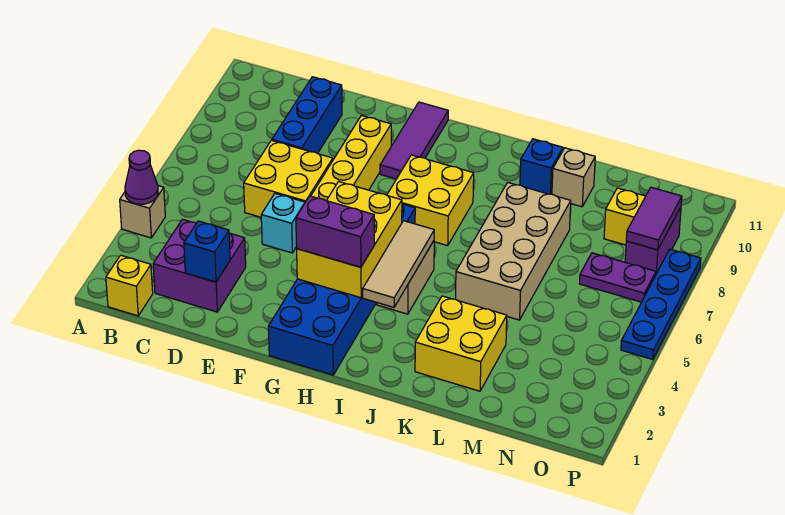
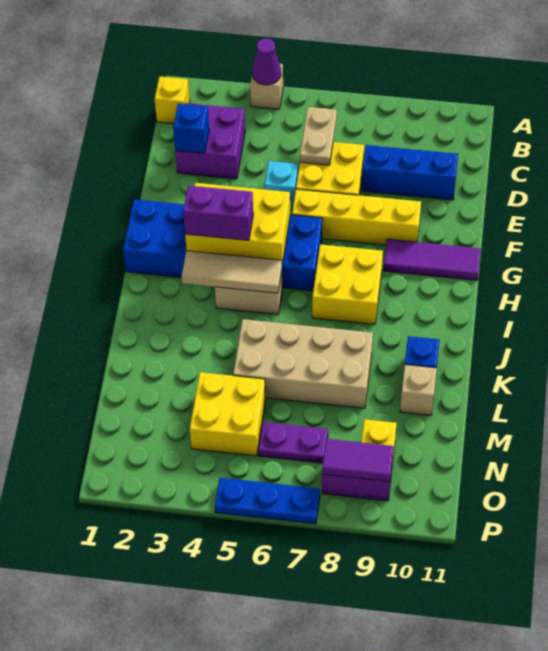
none -> tan plate C6:D6 level 2
purple brick G3:H3 level 3 -> purple brick H3:H4 level 3
yellow brick K2:L3 level 1 -> yellow brick M4:N5 level 1
purple plate N7:O7 level 1 -> purple plate N6:N7 level 1
blue plate P5:P8 level 1 -> blue plate P5:P7 level 1

